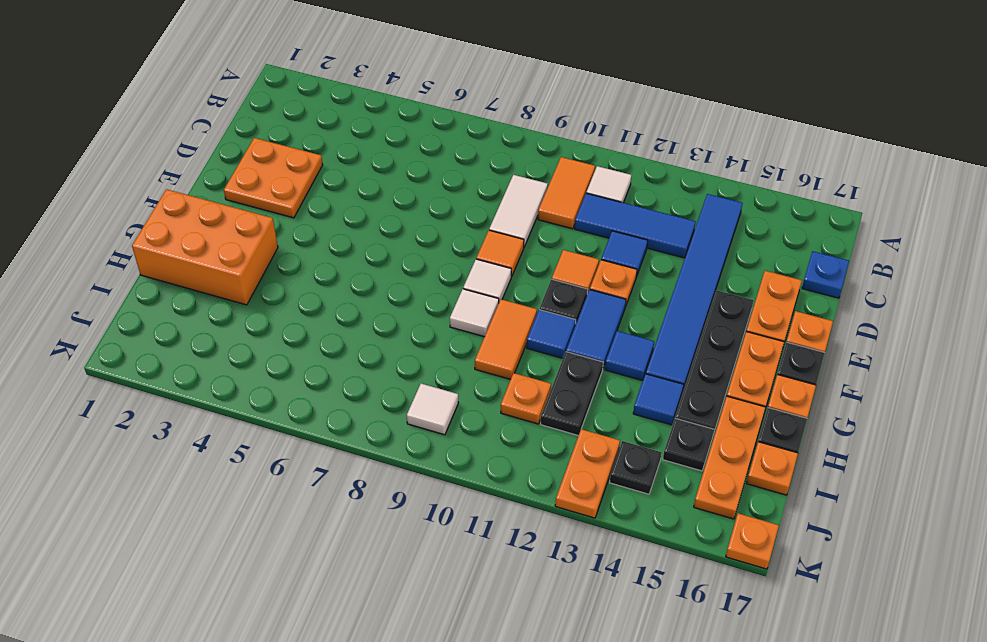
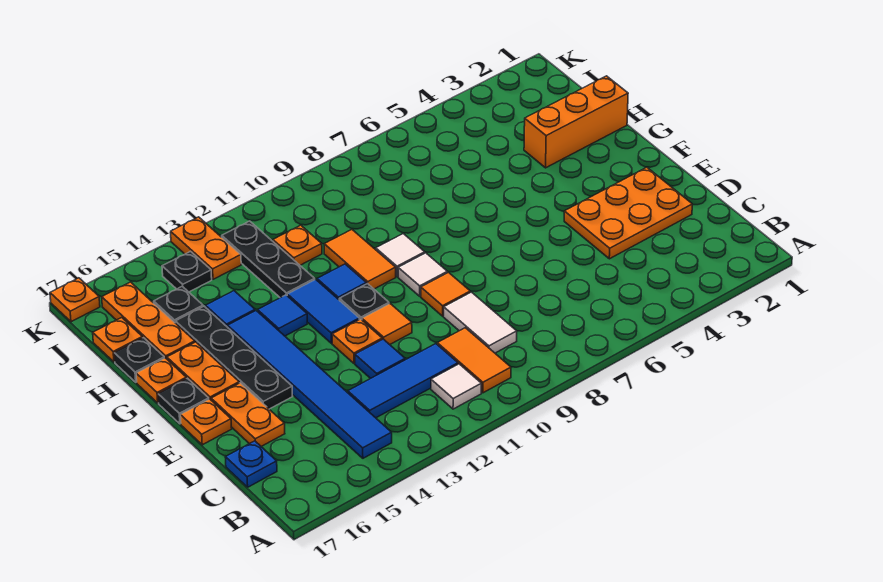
orange plate D2:E3 level 1 -> orange plate D2:E4 level 1
orange brick G1:H3 level 1 -> orange brick H1:H3 level 1
black plate H12:I12 level 1 -> black plate H12:J12 level 1
white tile J9 level 1 -> none

